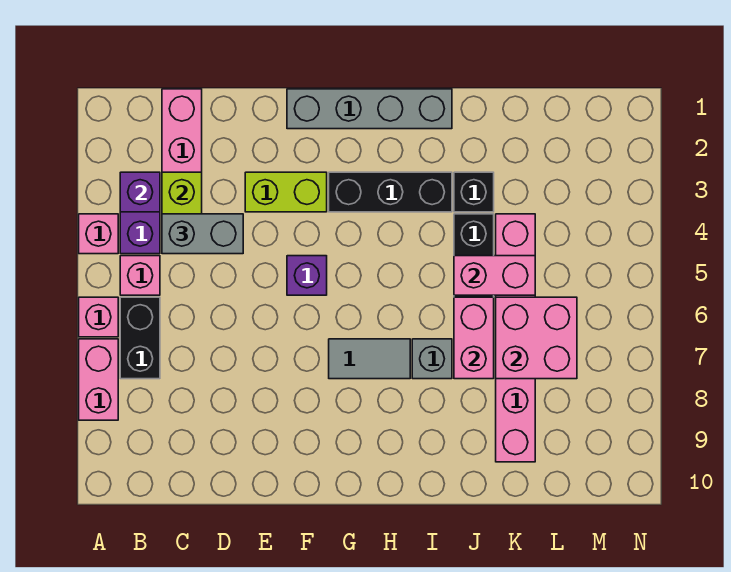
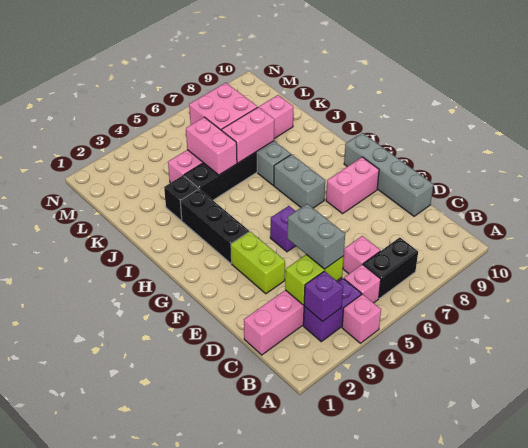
pink brick A6 level 1 -> pink brick C6 level 1
pink brick A7:A8 level 1 -> pink brick F8:F9 level 1
grey brick F1:I1 level 1 -> grey brick D10:G10 level 1
grey tile G7:H7 level 1 -> grey brick G7:H7 level 1

